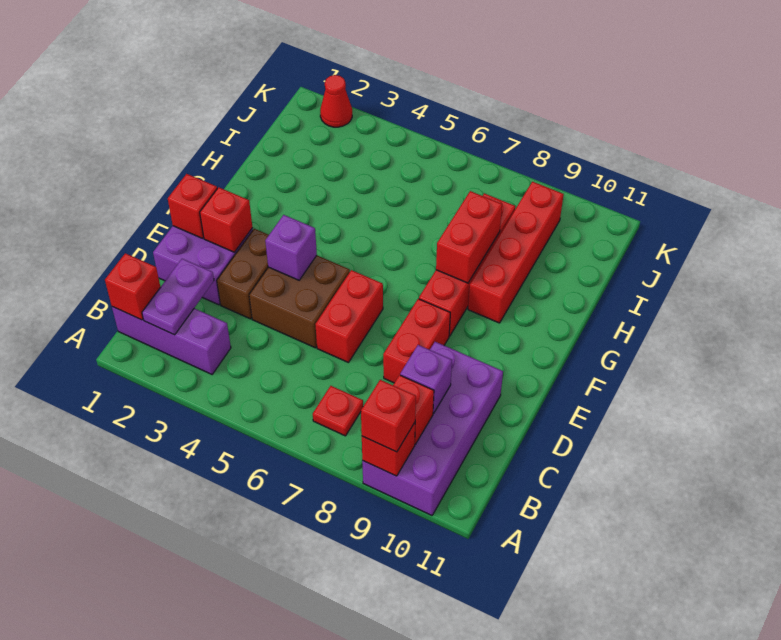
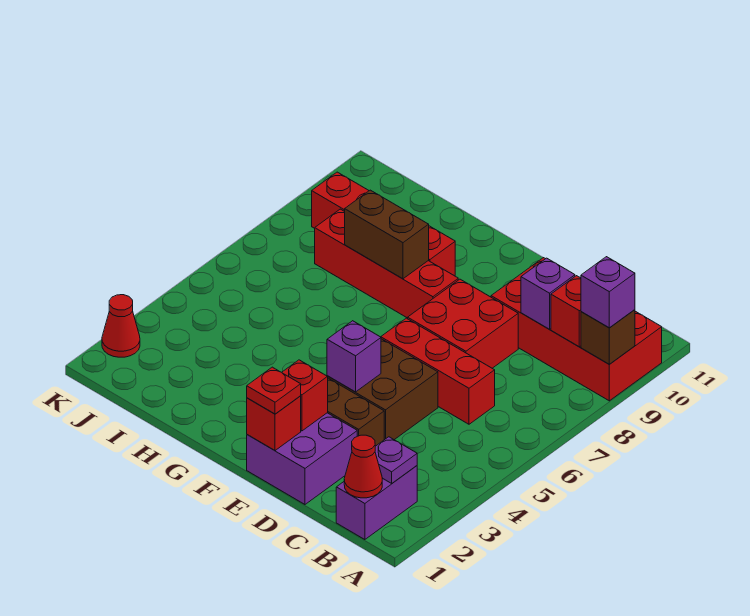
purple brick A9:D10 level 1 -> red brick A9:D10 level 1
red brick A9 level 2 -> brown brick A9 level 2
red brick A9 level 3 -> purple brick A9 level 3
purple brick B1:B3 level 1 -> purple brick B1:B2 level 1
red brick B1 level 2 -> red cone B1 level 2
purple plate B2:C2 level 2 -> purple plate B2 level 2
red plate B7 level 1 -> red plate E1 level 3
red brick D6:E6 level 1 -> red brick C6:E6 level 1
red brick D8:E8 level 1 -> red brick D7:E8 level 1
red brick G8:H8 level 2 -> brown brick G8:H8 level 2

